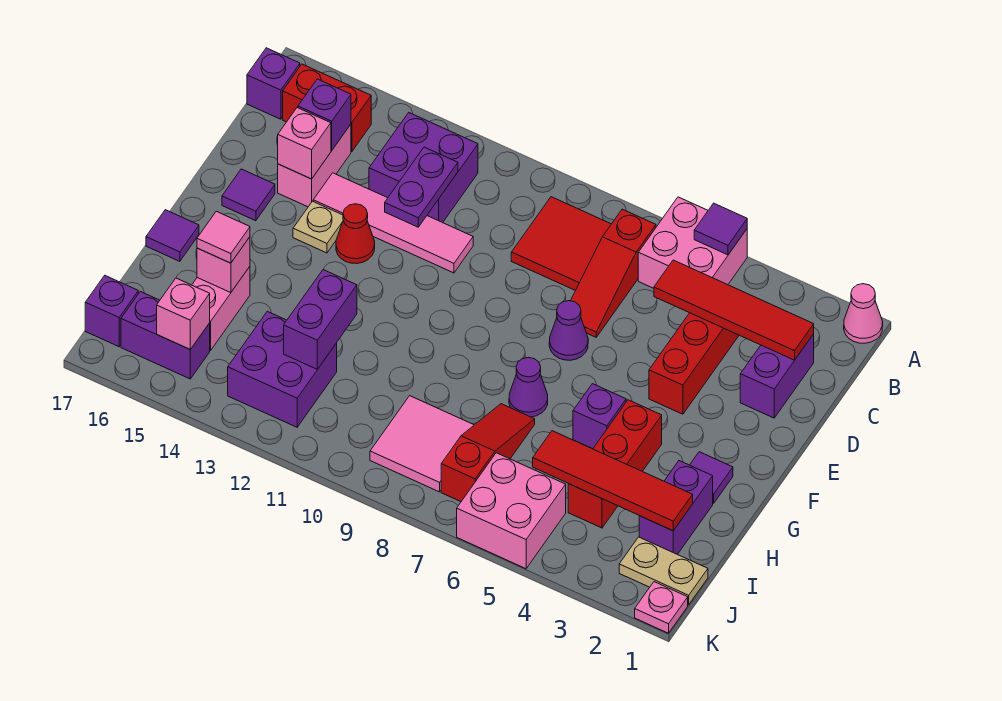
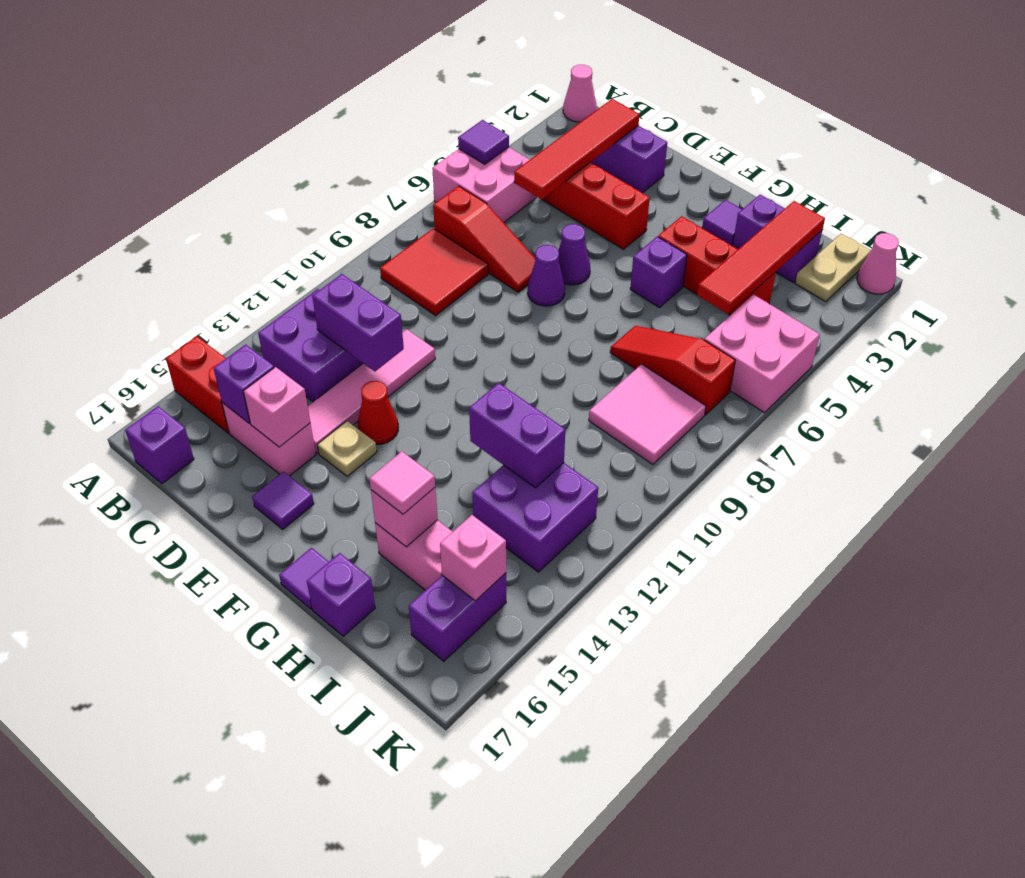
red brick B15:B16 level 1 -> red brick A15:B15 level 1
purple plate C12:D12 level 2 -> purple brick C12:D12 level 2
purple cone G7 level 1 -> purple cone E6 level 1
purple brick J17 level 1 -> purple brick H17 level 1
pink plate K1 level 1 -> pink cone K1 level 1

